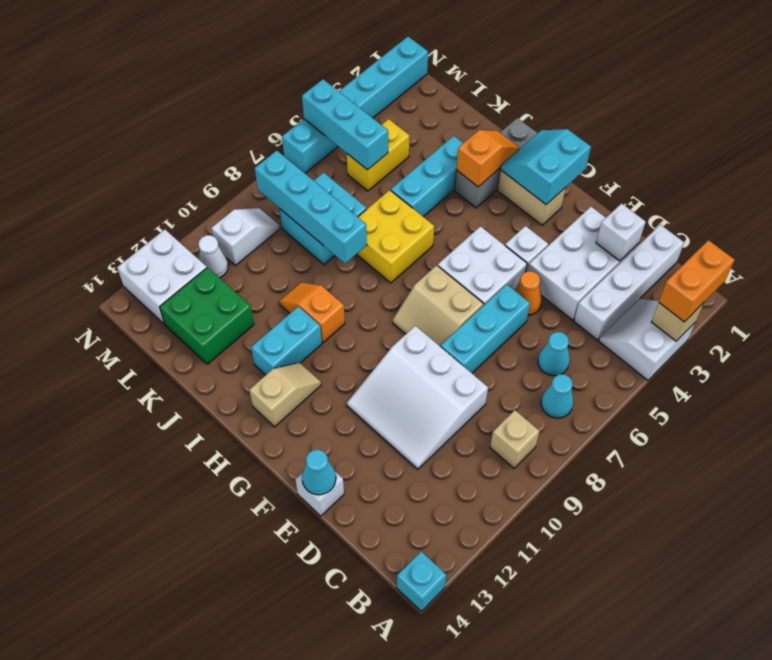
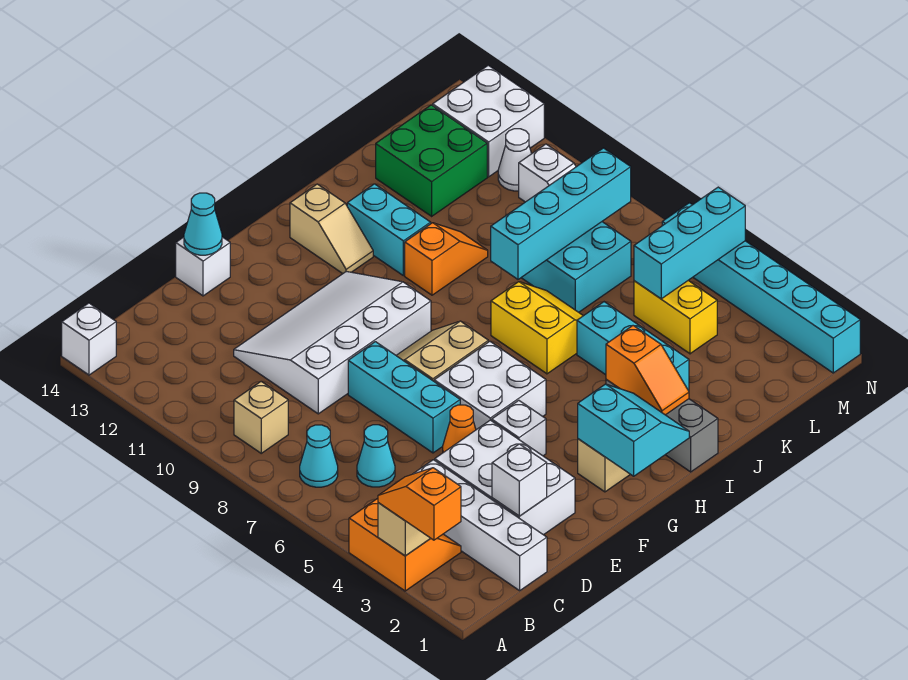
orange brick A2:A3 level 3 -> orange slope A2:A3 level 3 top 2
white slope A3:B4 level 1 top A -> orange slope A3:B4 level 1 top A
cyan brick A14 level 1 -> white brick A14 level 1
white slope D9:F11 level 1 top 9 -> white slope D9:G11 level 1 top 9
yellow brick I6:J7 level 1 -> yellow slope I6:J7 level 1 top I

